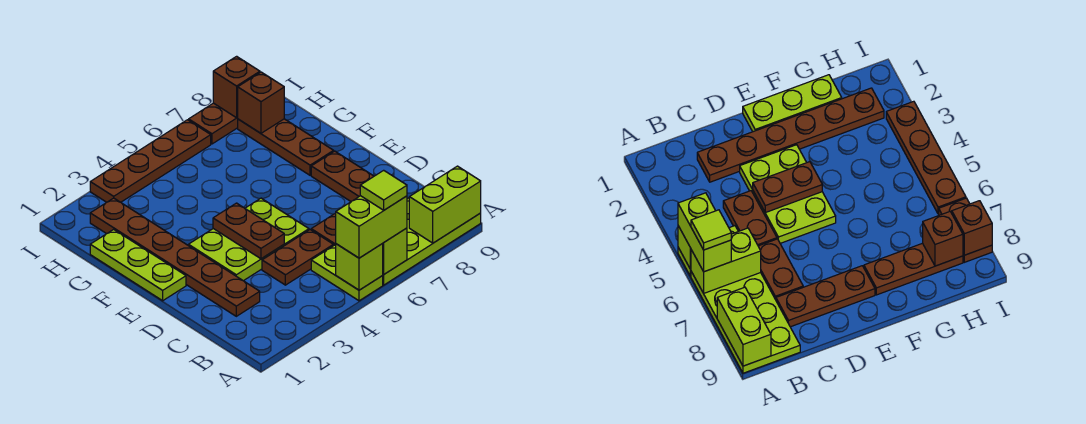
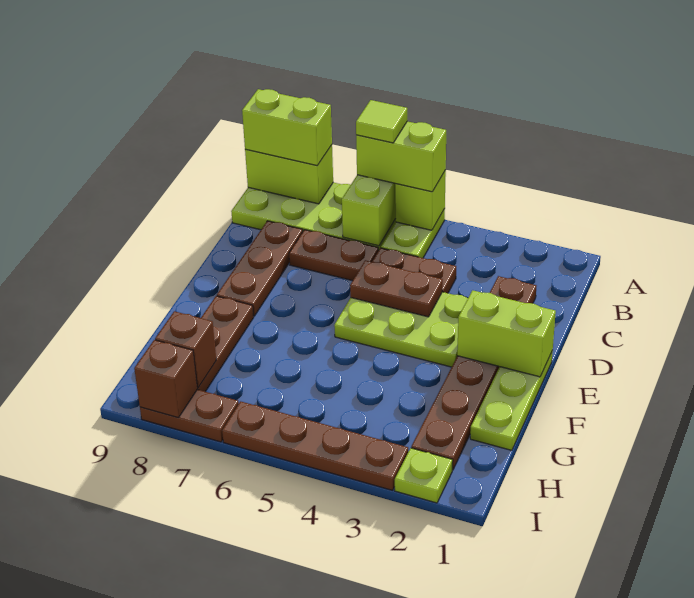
none -> lime brick A8:A9 level 3
brown plate D4:E4 level 2 -> brown plate D4:D5 level 2
none -> lime brick E1:E2 level 2
none -> lime plate I2 level 1

